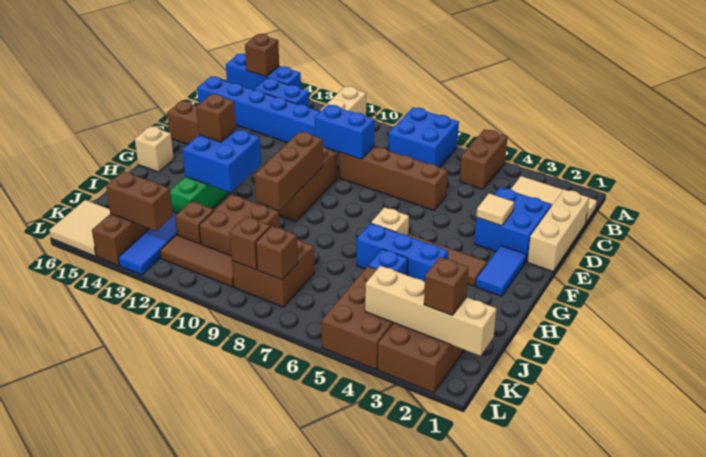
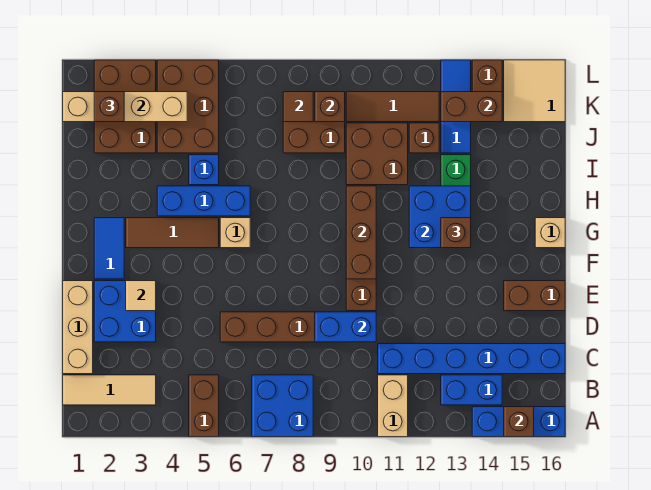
brown brick K8 level 2 -> brown tile K8 level 2

